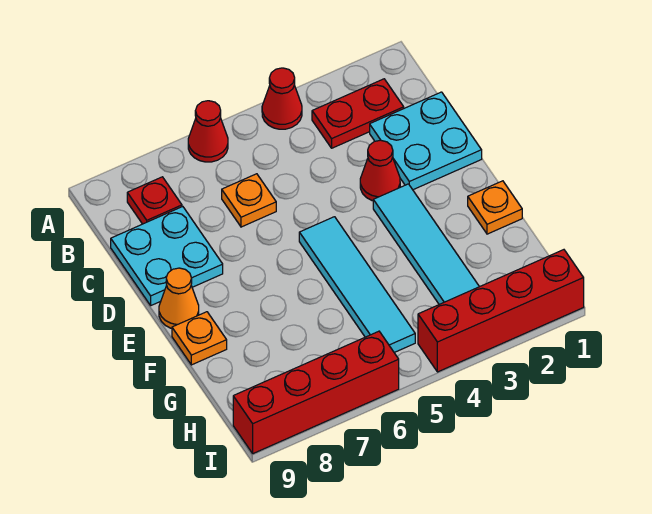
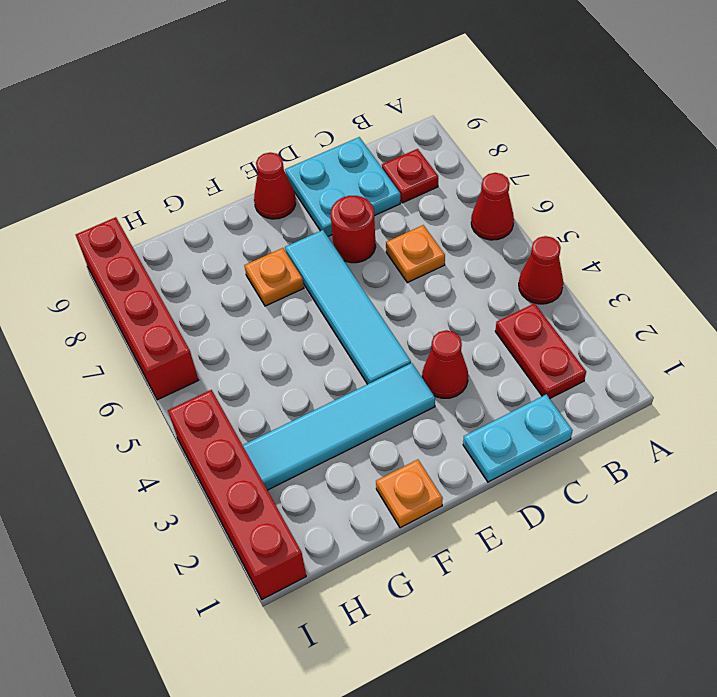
cyan plate C1:D2 level 1 -> cyan plate C1:D1 level 1
none -> red round brick D7 level 1
cyan tile E5:H5 level 1 -> cyan tile E4:E7 level 1
orange cone E9 level 1 -> red cone E9 level 1
orange plate F9 level 1 -> orange plate F7 level 1

